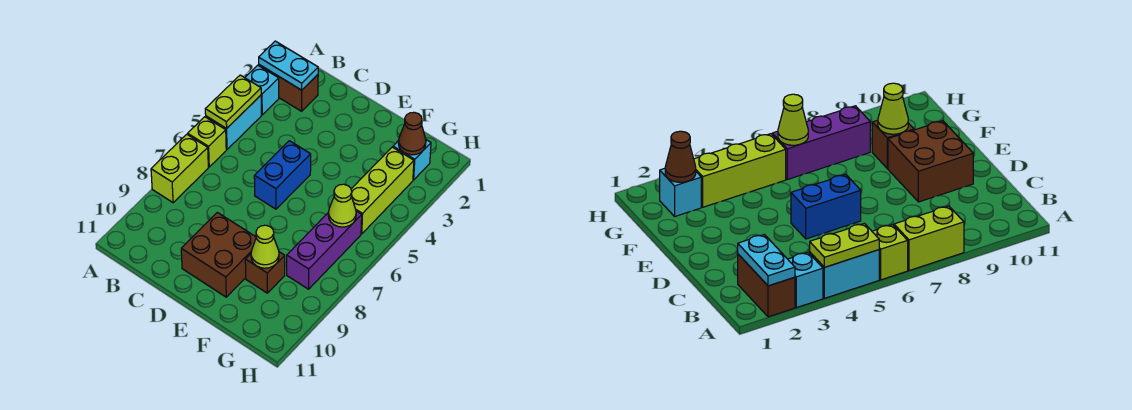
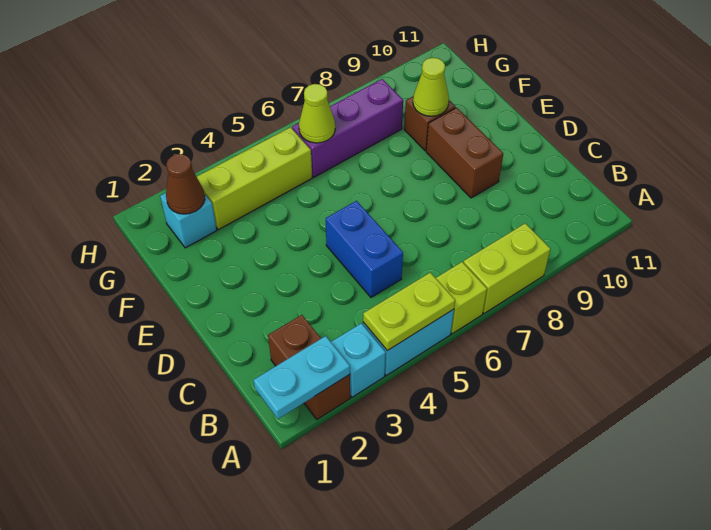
cyan plate A2:B2 level 2 -> cyan plate A1:A2 level 2
blue brick D5:D6 level 1 -> blue brick C5:D5 level 1
brown brick D9:E10 level 1 -> brown brick D9:E9 level 1

